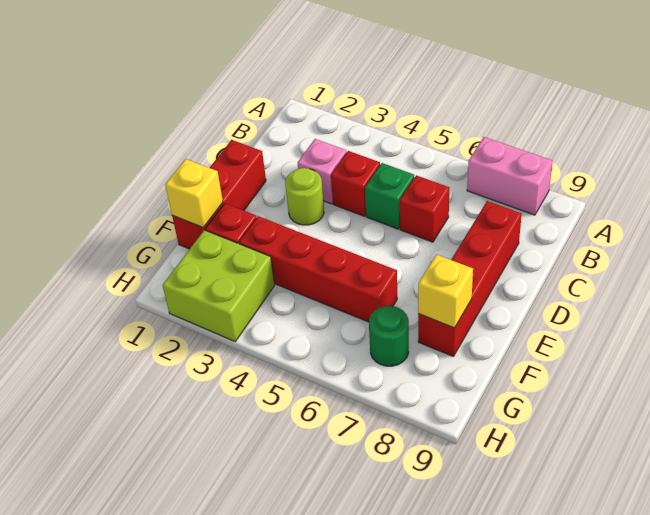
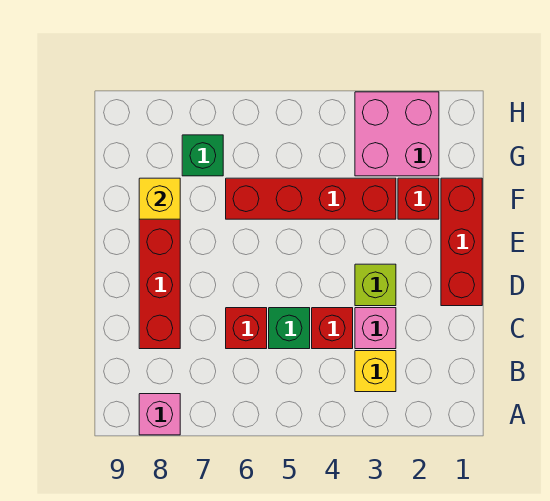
pink brick A7:A8 level 1 -> pink brick A8 level 1
lime round brick D3 level 1 -> lime brick D3 level 1
yellow brick F1 level 2 -> yellow brick B3 level 1
lime brick G2:H3 level 1 -> pink brick G2:H3 level 1
green round brick G7 level 1 -> green brick G7 level 1

